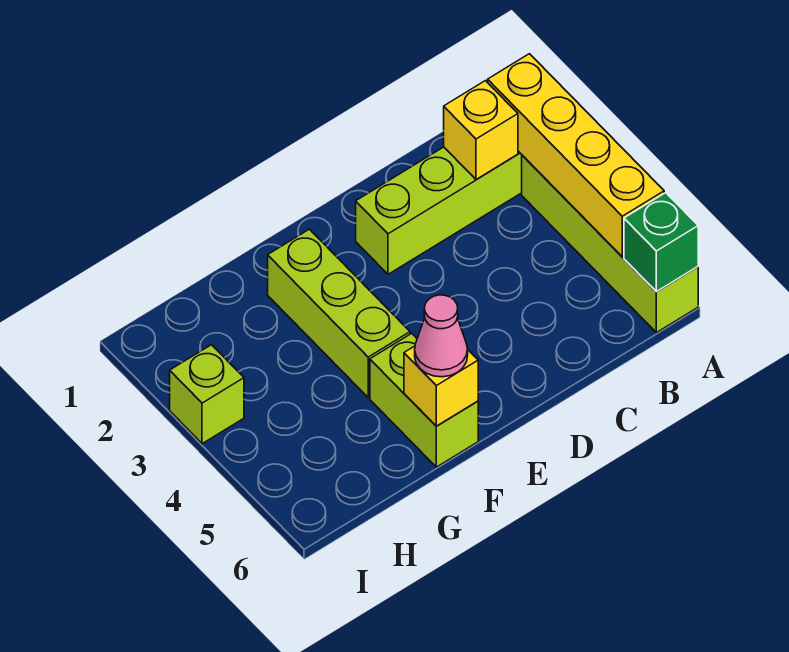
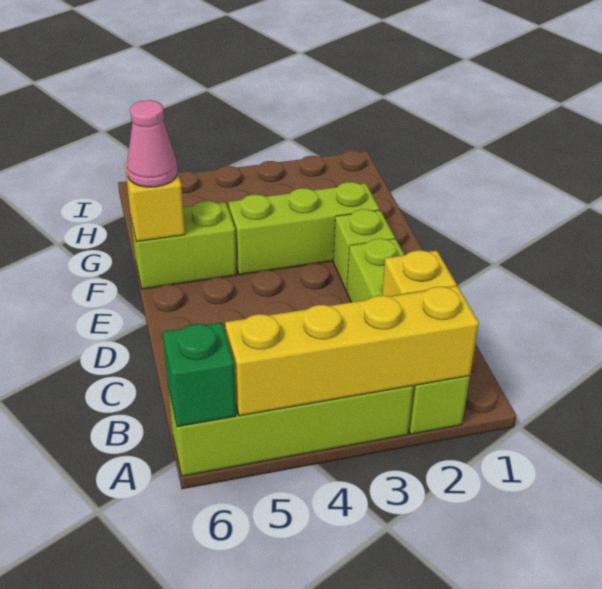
lime brick I3 level 1 -> lime brick E2 level 1

